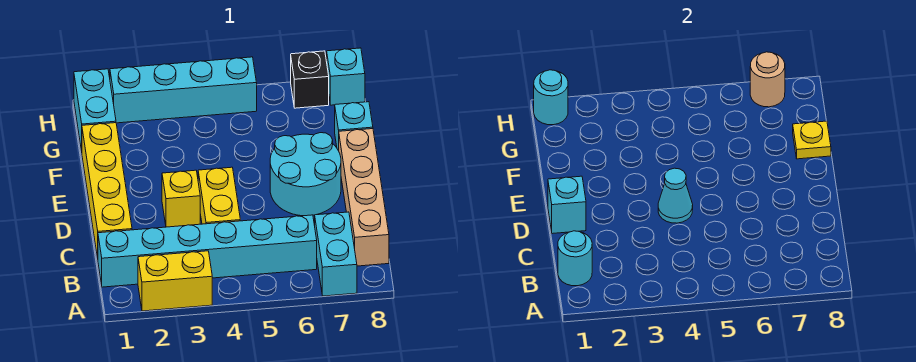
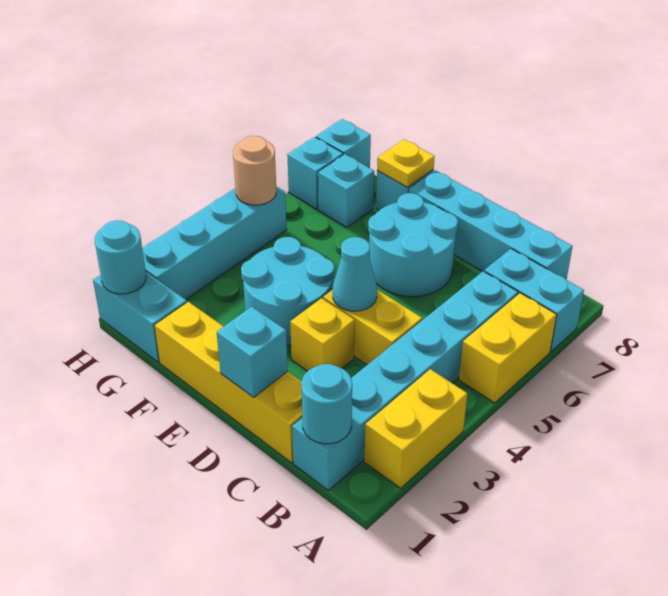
none -> yellow brick A5:A6 level 1
tan brick B8:E8 level 1 -> cyan brick B8:E8 level 1
none -> cyan round brick E3:F4 level 1
none -> cyan brick G7 level 1
black brick H7 level 1 -> cyan brick H7 level 1
tan round brick H7 level 2 -> tan round brick H5 level 2

